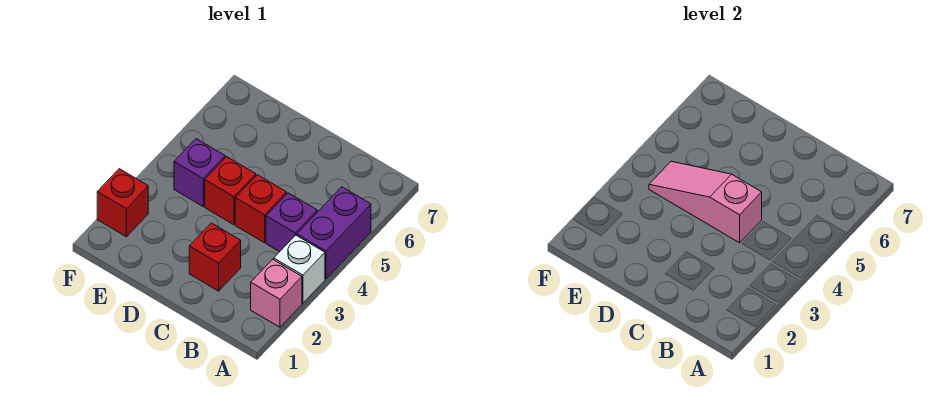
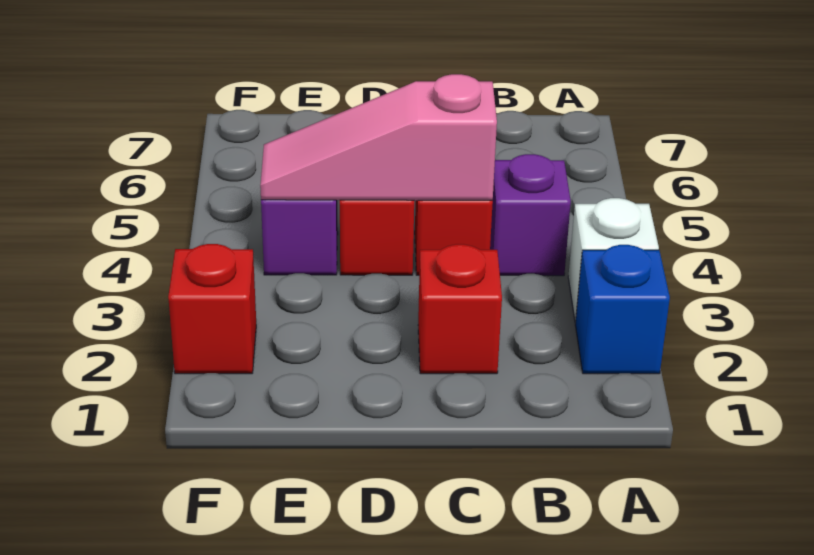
pink brick A2 level 1 -> blue brick A2 level 1
purple brick A4:A5 level 1 -> none

